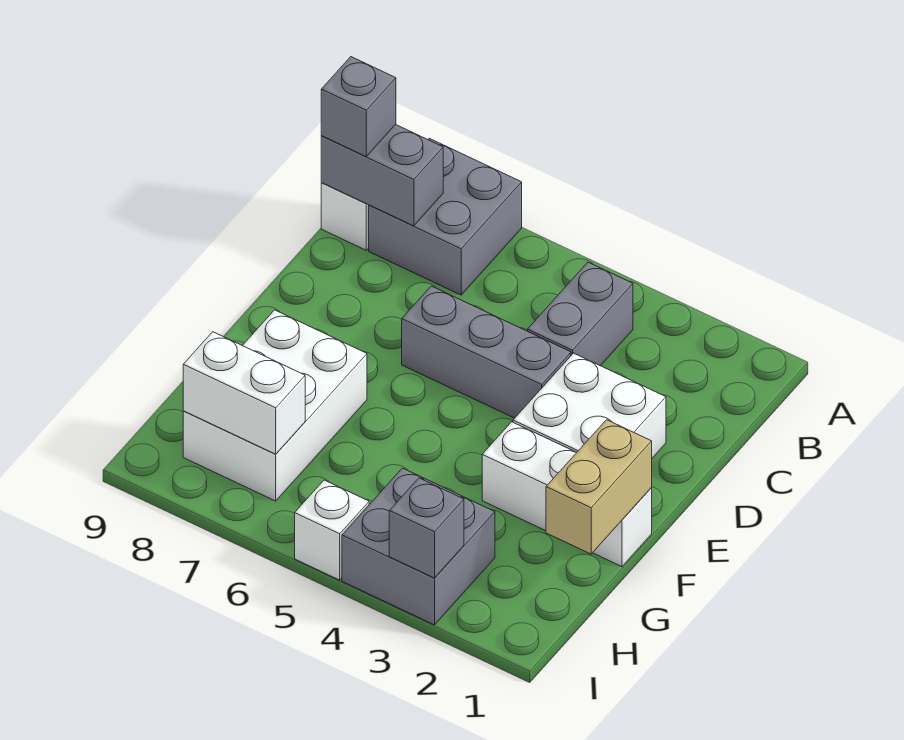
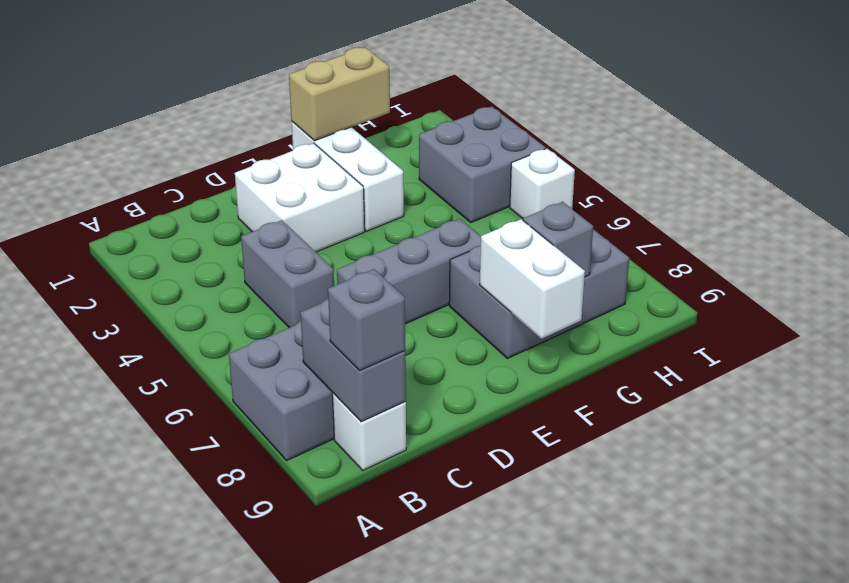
grey brick B4:C4 level 1 -> grey brick C4:C5 level 1
grey brick D4:D6 level 1 -> grey brick D6:F6 level 1
white brick F7:H8 level 1 -> grey brick F7:H8 level 1
white brick H7:H8 level 2 -> white brick F8:F9 level 2
grey brick I3 level 2 -> grey brick G8 level 2

